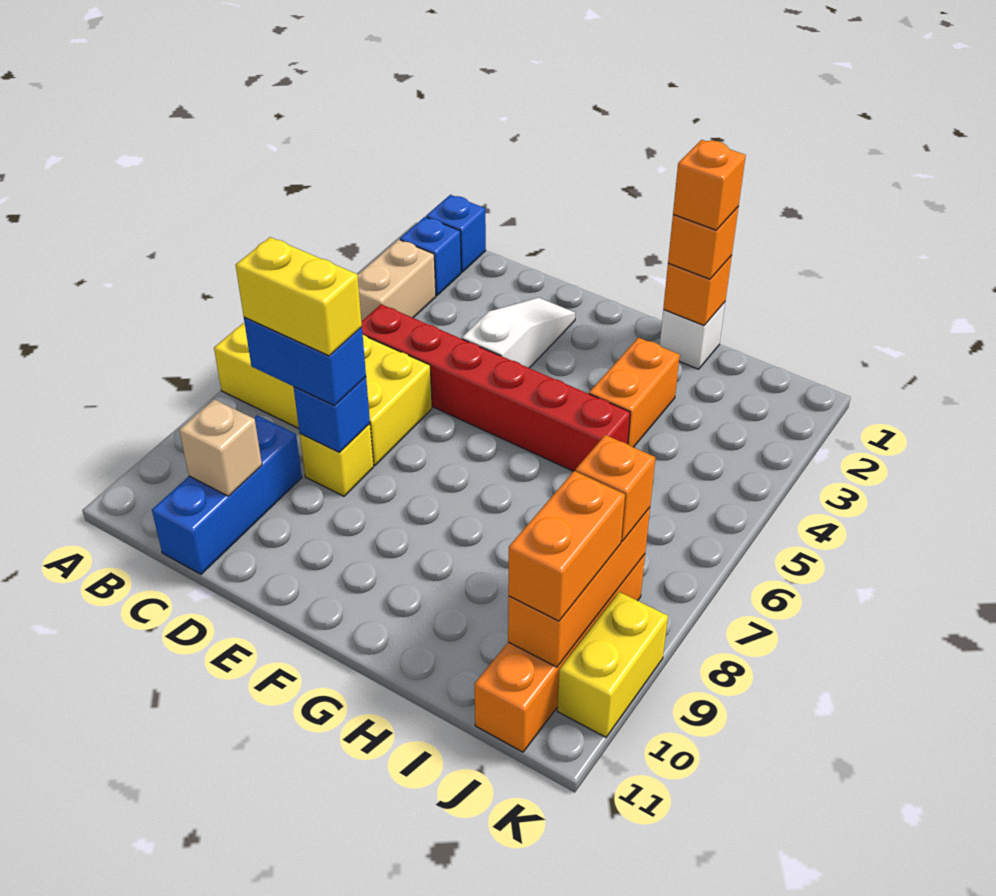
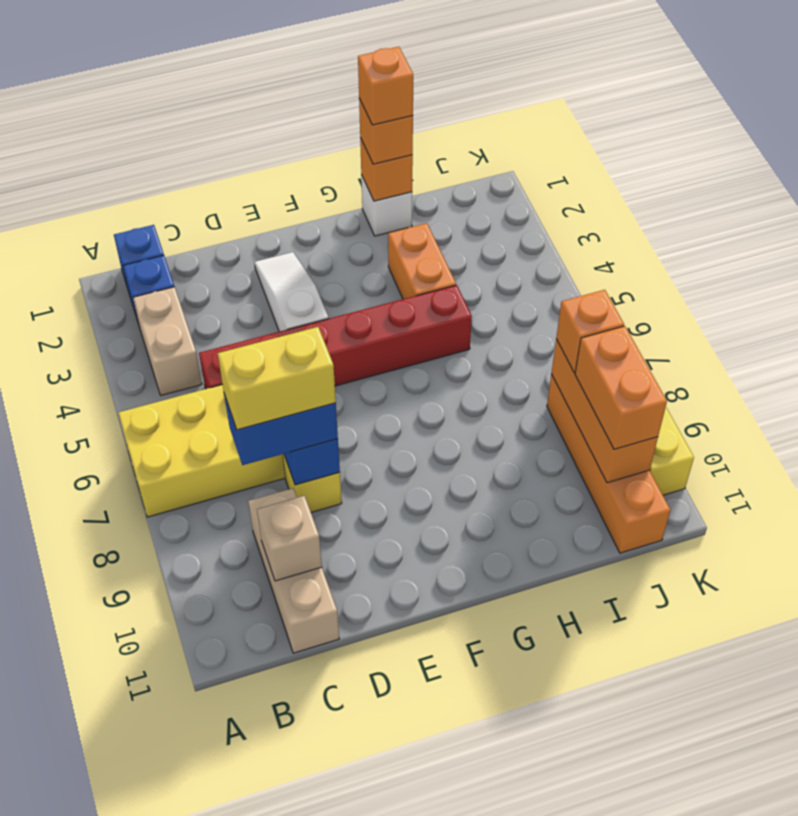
blue brick C9:C11 level 1 -> tan brick C9:C11 level 1

